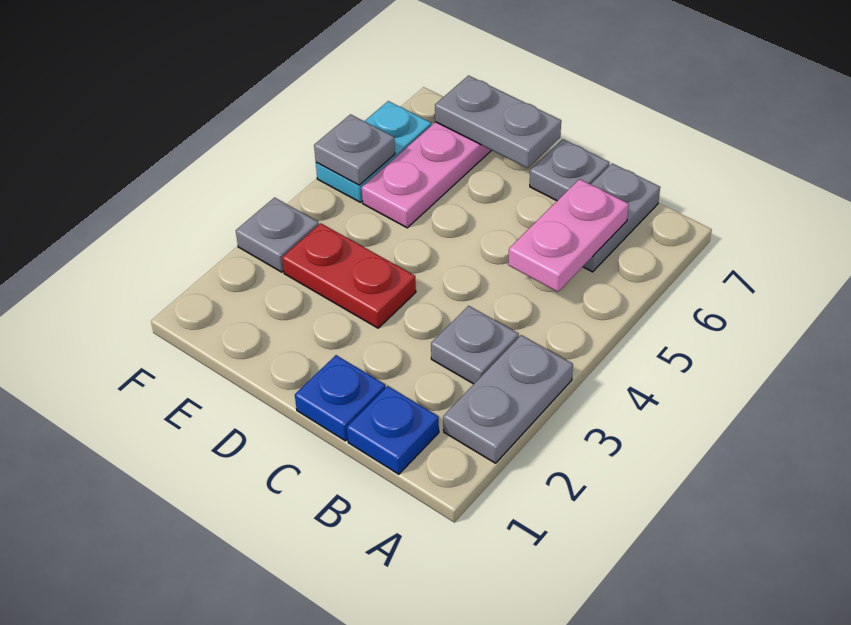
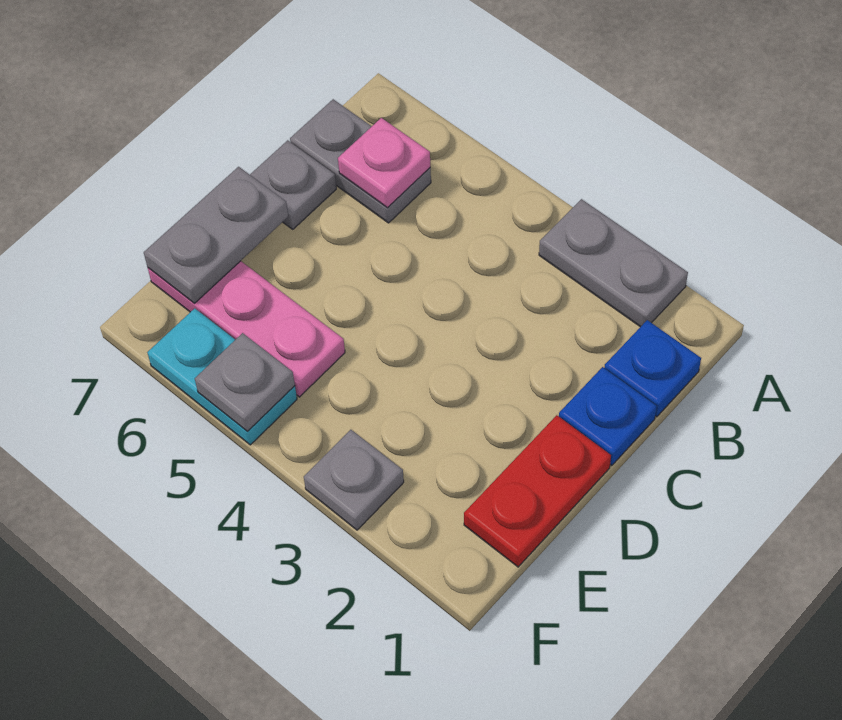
grey plate B3 level 1 -> none
pink plate B5:B6 level 2 -> pink plate B6 level 2
red plate D3:E3 level 1 -> red plate D1:E1 level 1

